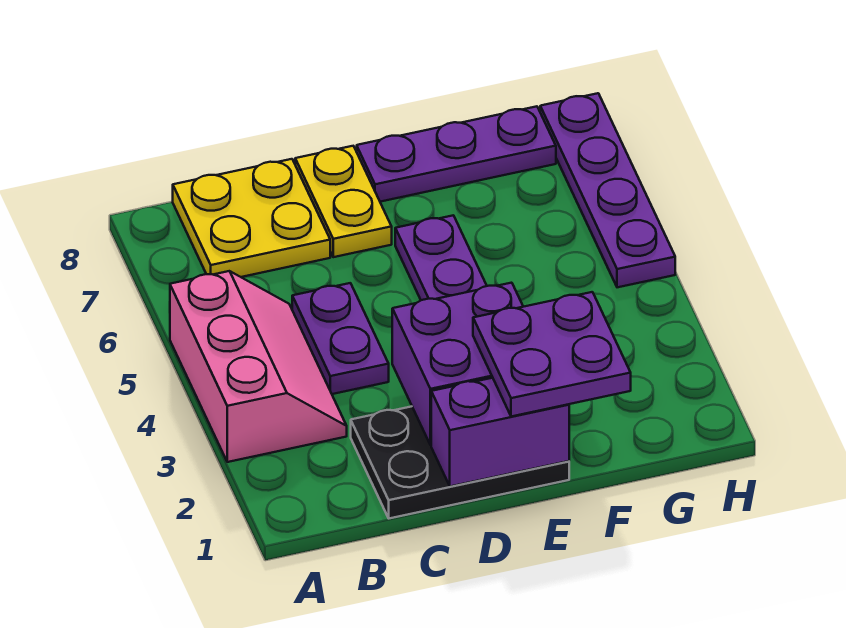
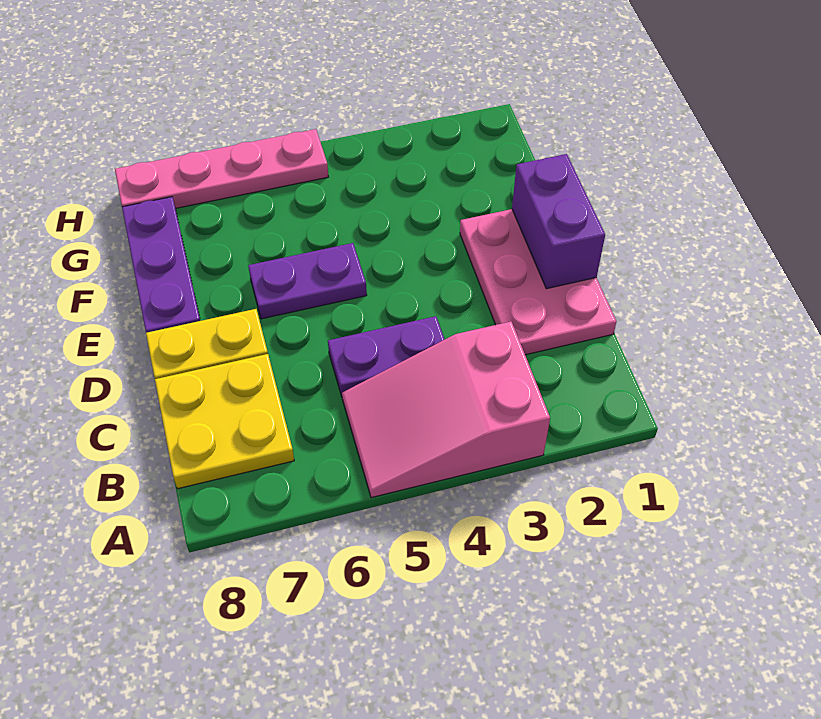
pink slope A3:B5 level 1 top A -> pink slope A3:B5 level 1 top 3
black plate C1:E2 level 1 -> pink plate C1:E2 level 1
purple brick D2:E3 level 2 -> none
purple plate E1:F2 level 3 -> none
purple plate H5:H8 level 1 -> pink plate H5:H8 level 1

